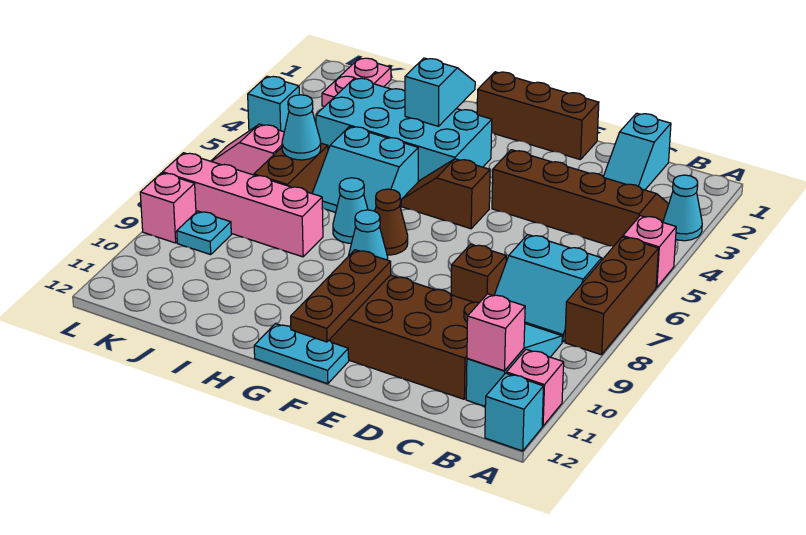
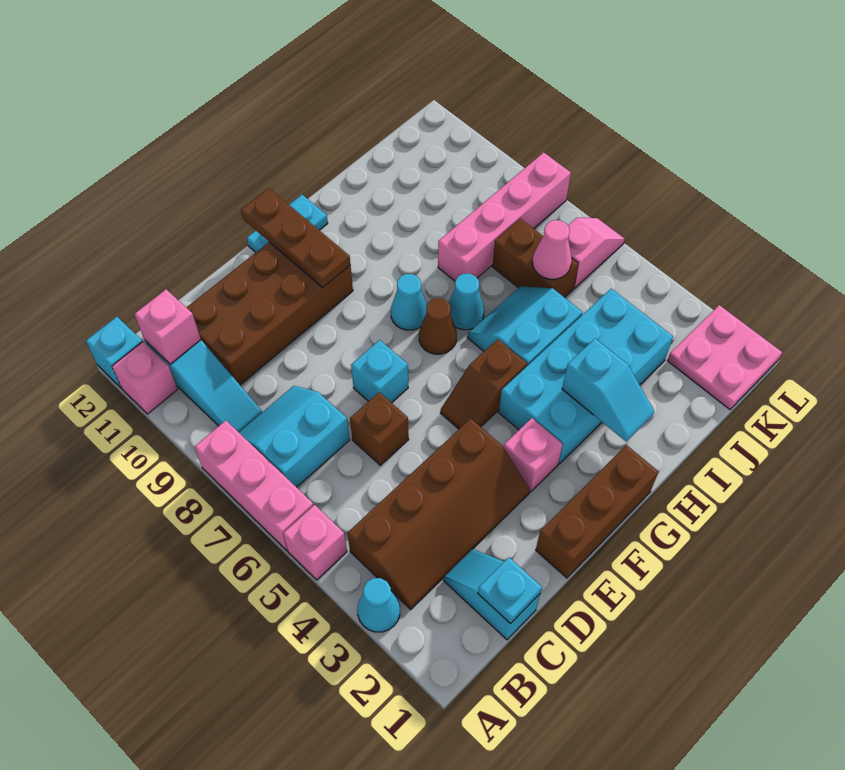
brown brick A6:A8 level 1 -> pink brick A6:A8 level 1
brown brick D8 level 1 -> brown brick D6 level 1
brown slope F5:G5 level 1 top F -> brown slope F5:G5 level 1 top G
cyan cone J6 level 2 -> pink cone J6 level 2
pink plate K1:K2 level 1 -> pink plate K1:L2 level 1
cyan plate K9 level 1 -> cyan plate C1 level 2
cyan brick L4 level 1 -> cyan brick E7 level 1
pink brick L9 level 1 -> pink brick F3 level 1

